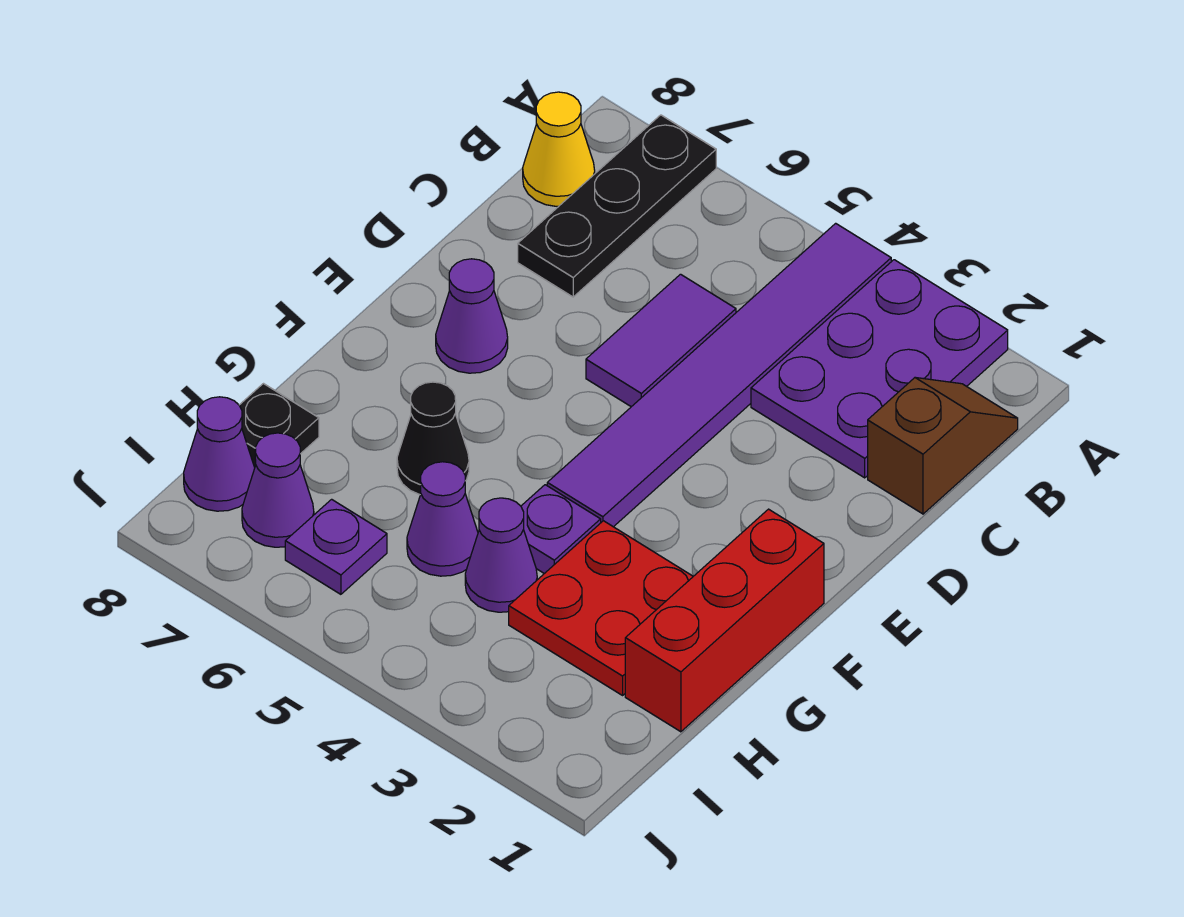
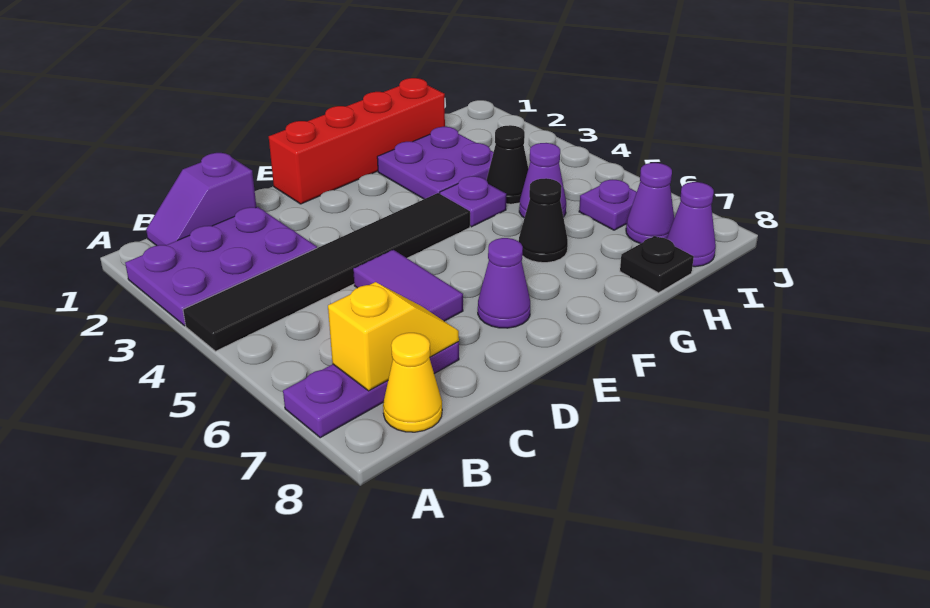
purple tile A4:F4 level 1 -> black tile A4:F4 level 1
black plate A7:C7 level 1 -> purple plate A7:C7 level 1
brown slope B1:C1 level 1 top C -> purple slope B1:C1 level 1 top C
none -> yellow slope B7:C7 level 2 top B
purple tile C5:D5 level 1 -> purple tile D5:D6 level 1
red brick F1:H1 level 1 -> red brick E1:H1 level 1
red plate G2:H3 level 1 -> purple plate G2:H3 level 1
purple cone H4 level 1 -> black cone H4 level 1

